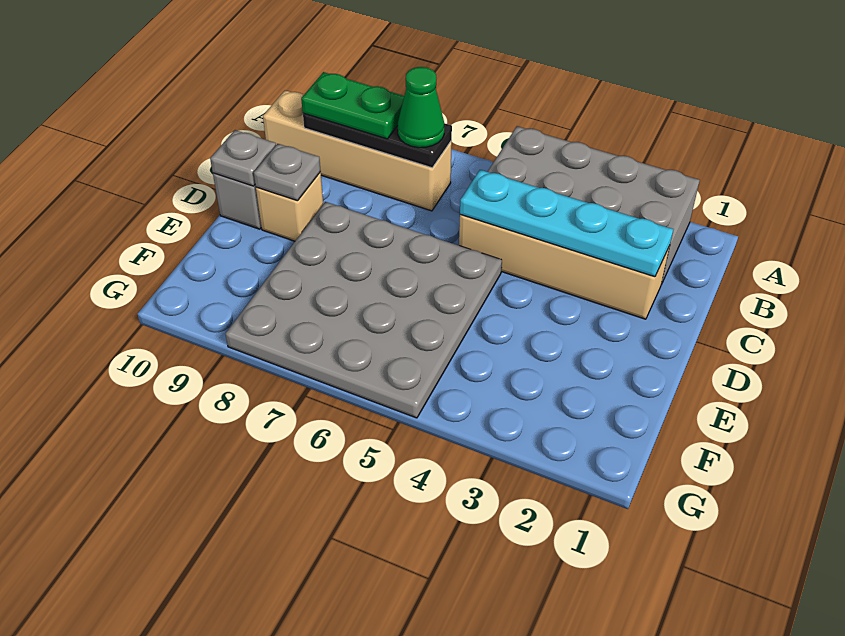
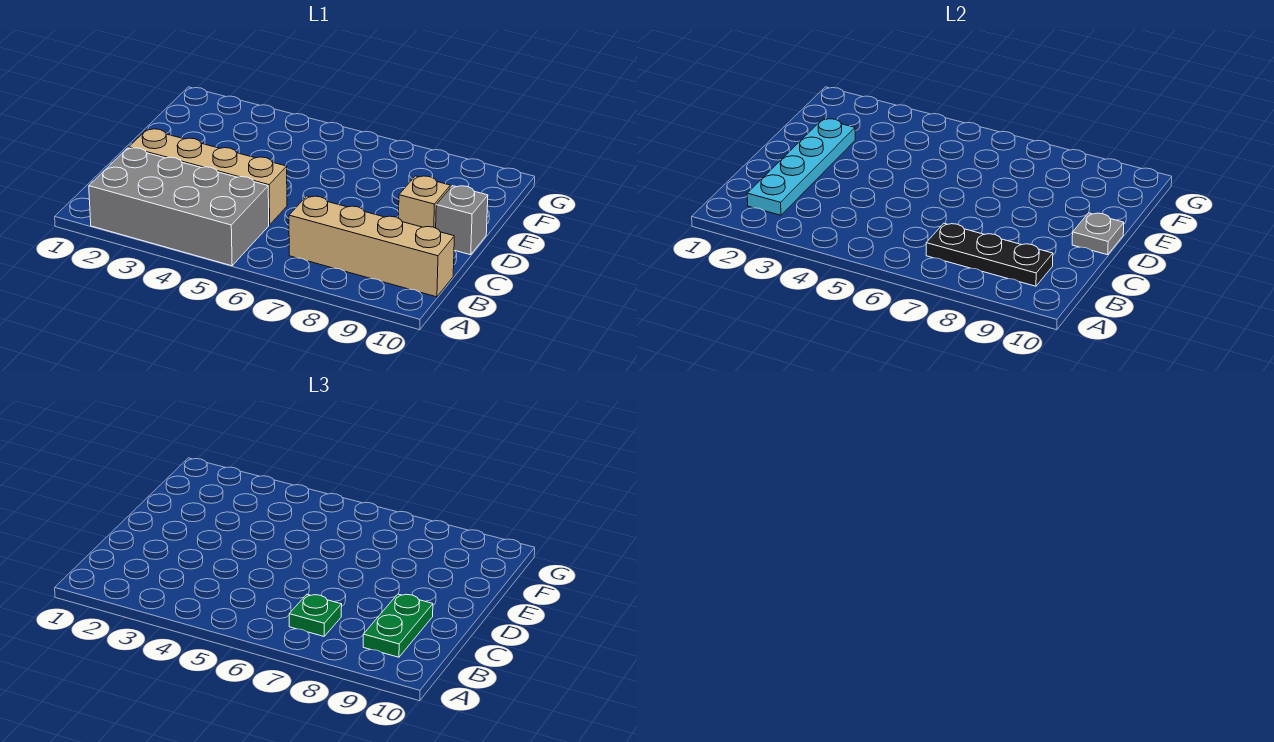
green cone B7 level 3 -> green plate B7 level 3
green plate B8:B9 level 3 -> green plate B9:C9 level 3
cyan plate C2:C5 level 2 -> cyan plate B2:E2 level 2
grey plate D5:G8 level 1 -> none
grey plate D9 level 2 -> none

